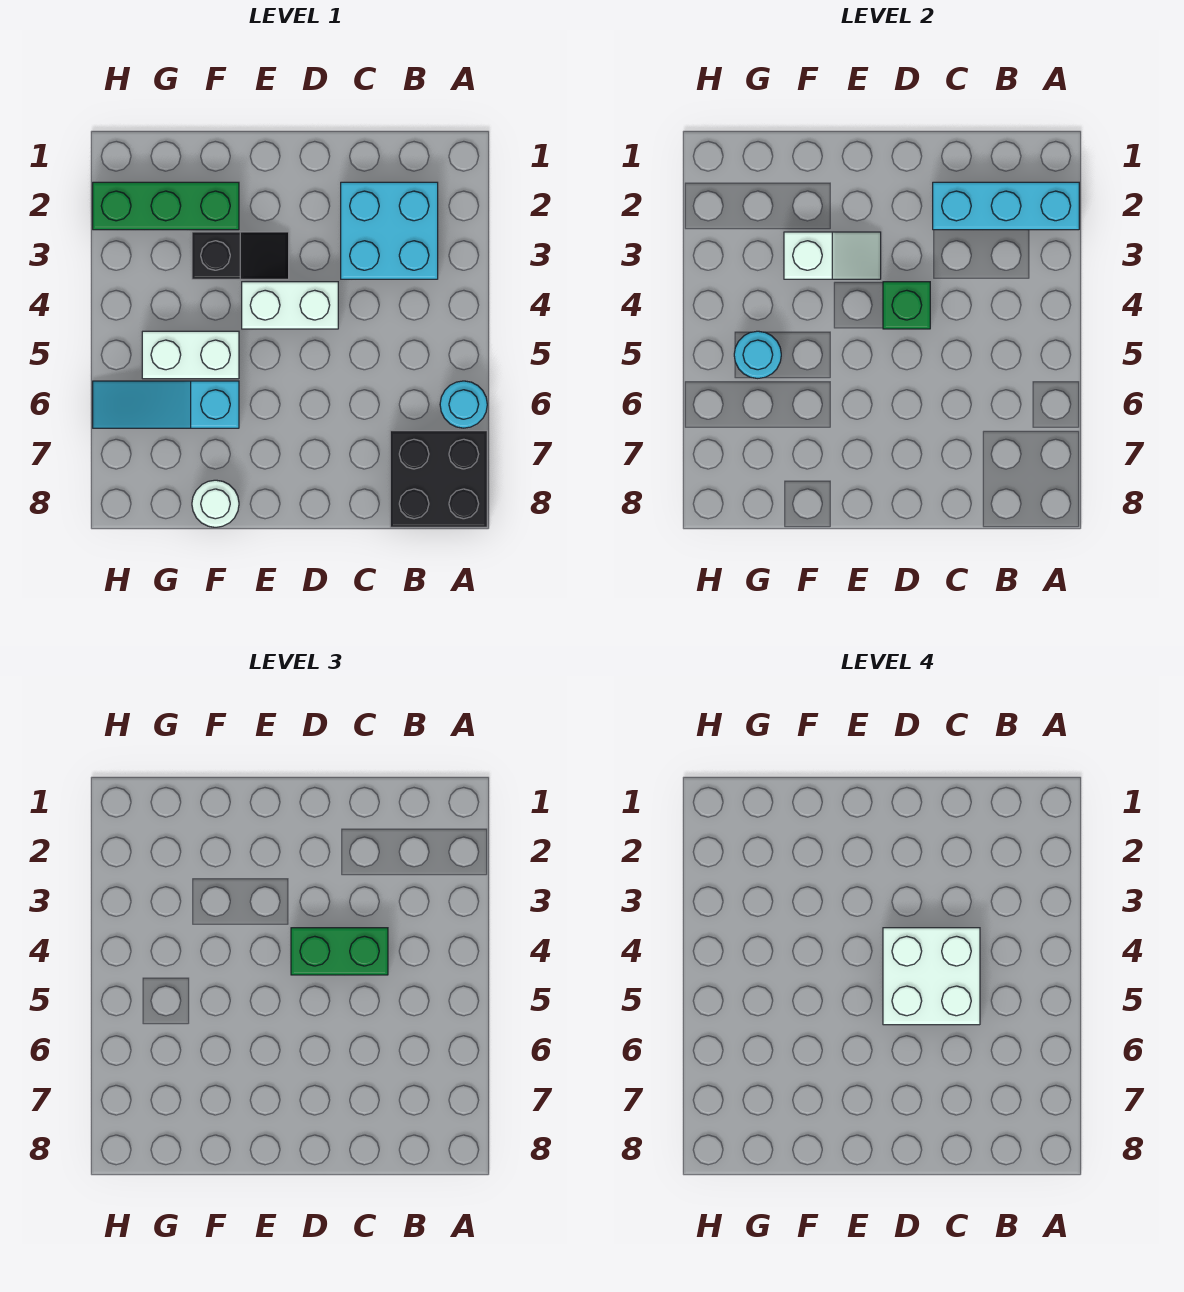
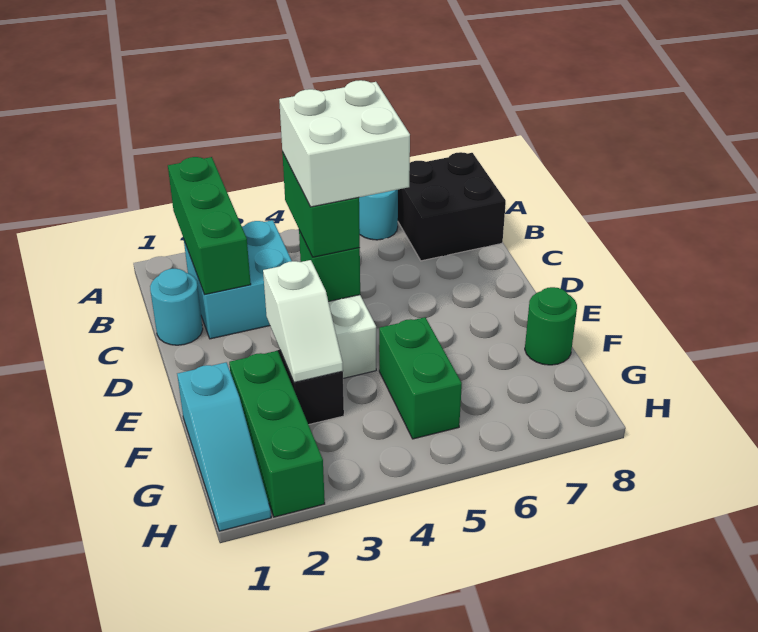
cyan brick A2:C2 level 2 -> green brick A2:C2 level 2
white slope E3:F3 level 2 top F -> white slope E3:F3 level 2 top E
white brick F5:G5 level 1 -> green brick F5:G5 level 1
cyan slope F6:H6 level 1 top F -> cyan slope F1:H1 level 1 top F
white round brick F8 level 1 -> green round brick F8 level 1
cyan round brick G5 level 2 -> cyan round brick C1 level 1

